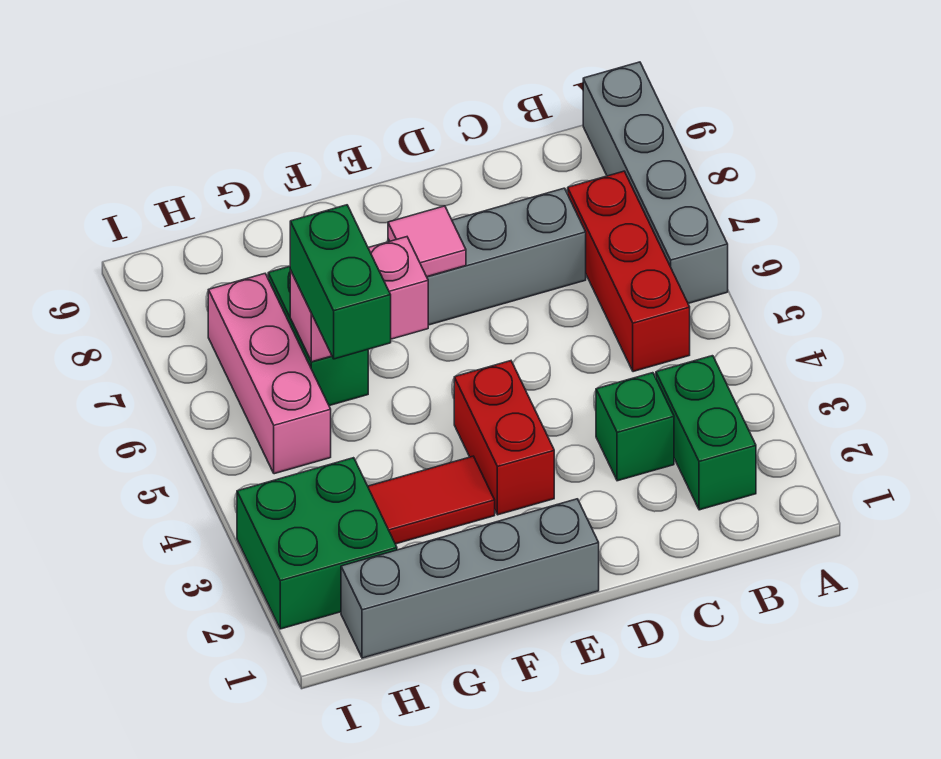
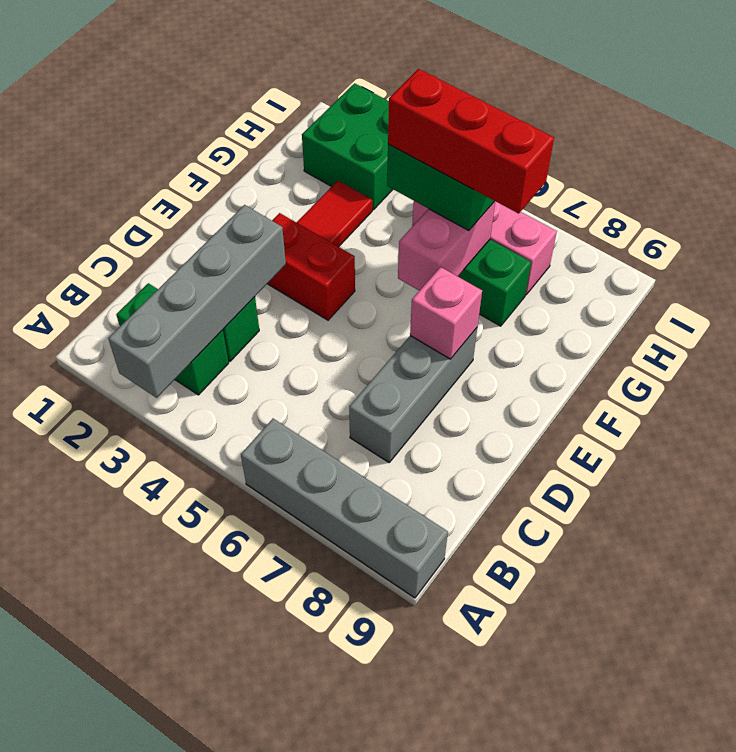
red brick B5:B7 level 1 -> red brick G5:G7 level 4
grey brick E1:H1 level 1 -> grey brick A3:D3 level 2
pink tile E7 level 2 -> pink brick E7 level 2

